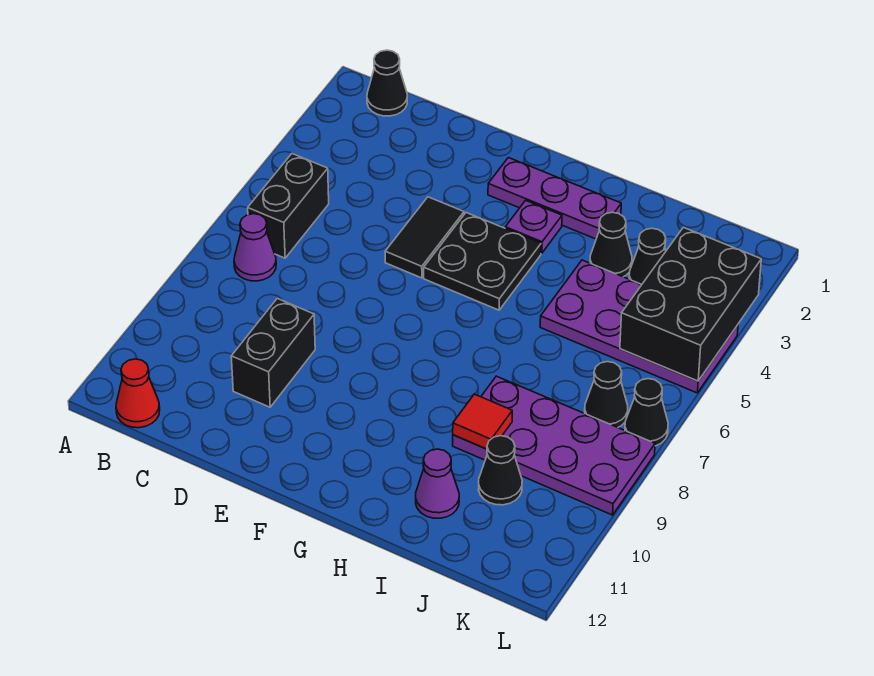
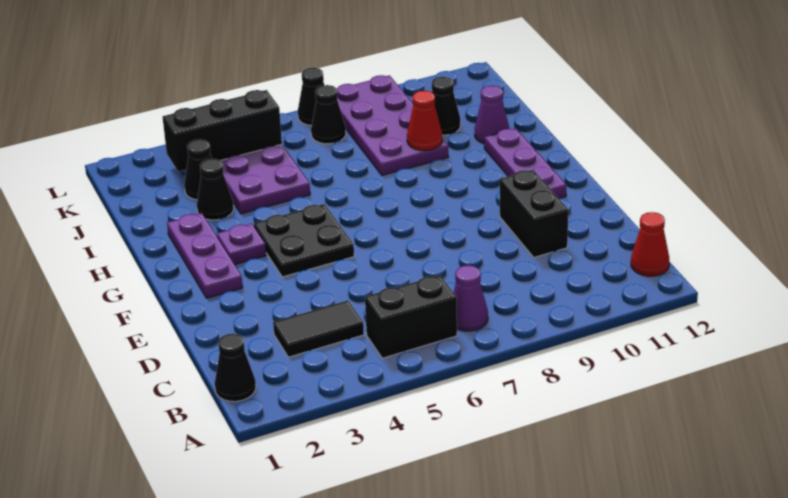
black brick D9:D10 level 1 -> black brick D10:E10 level 1
black tile E4:E5 level 1 -> black tile C3:C4 level 1
none -> purple plate F11:H11 level 1
red tile I9 level 2 -> red cone I9 level 2
black brick K3:L5 level 2 -> black brick K3:K5 level 2

